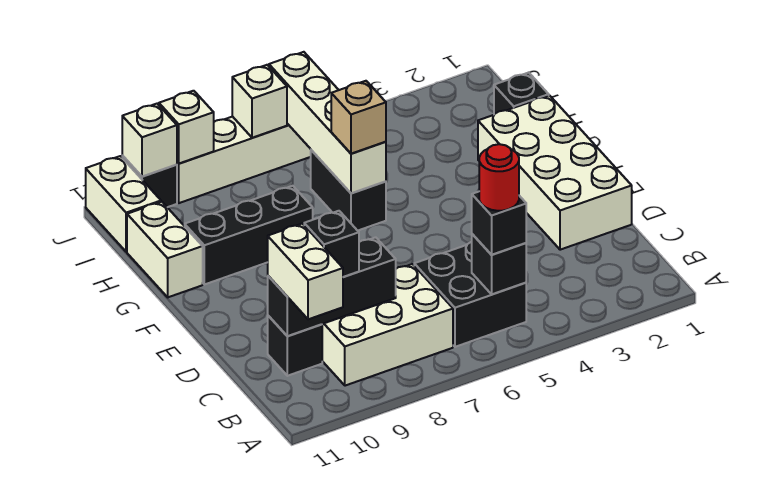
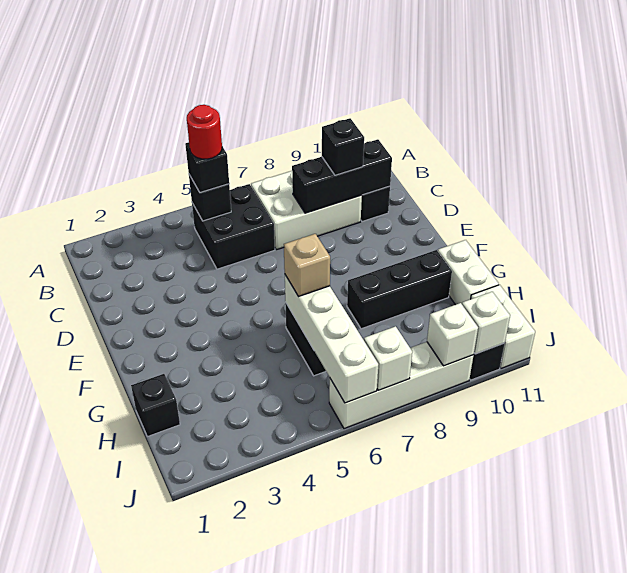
white brick B10:C10 level 3 -> none
white brick D1:G2 level 1 -> none

